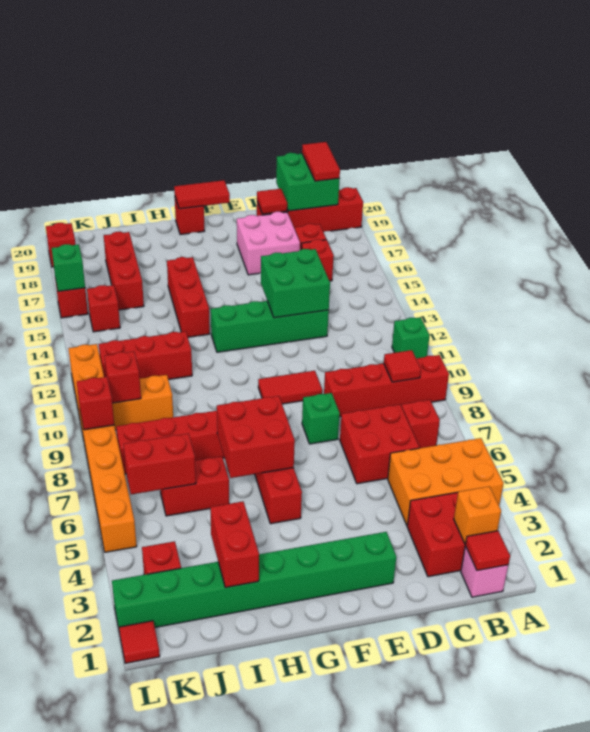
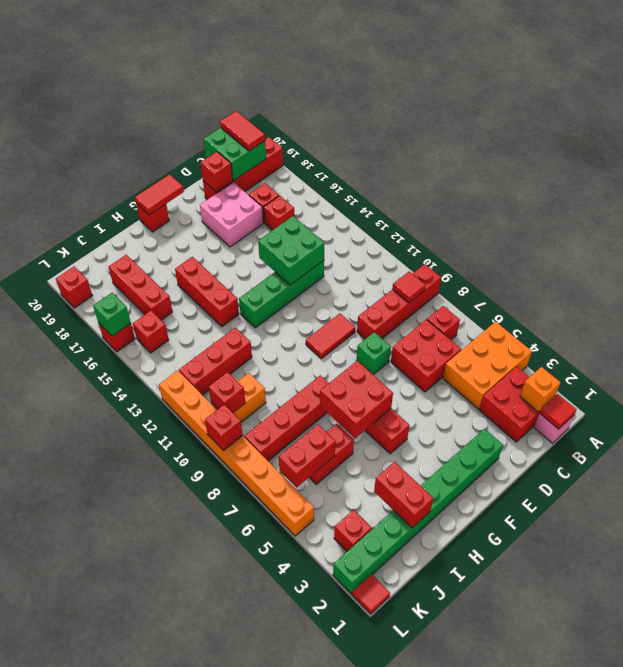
green brick A11 level 1 -> none
red tile D19 level 2 -> red brick D19 level 2

